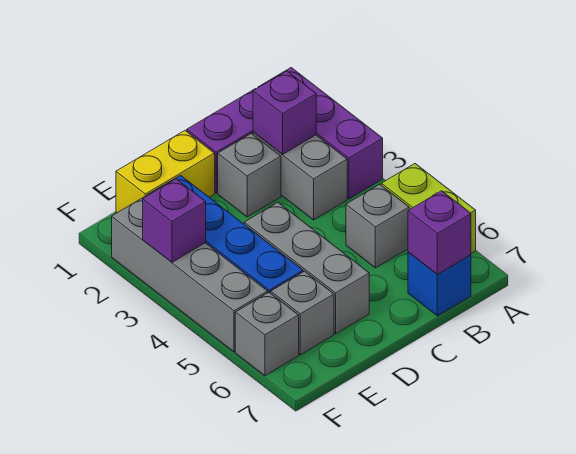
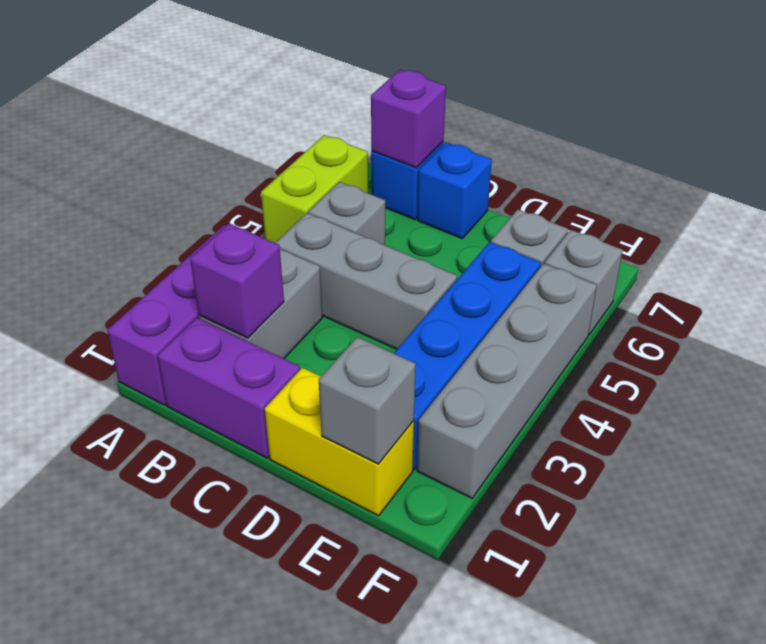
grey brick C2 level 1 -> grey brick E1 level 2
none -> blue brick C7 level 1
grey brick D4:D6 level 1 -> grey brick B4:D4 level 1
purple brick F3 level 2 -> none

